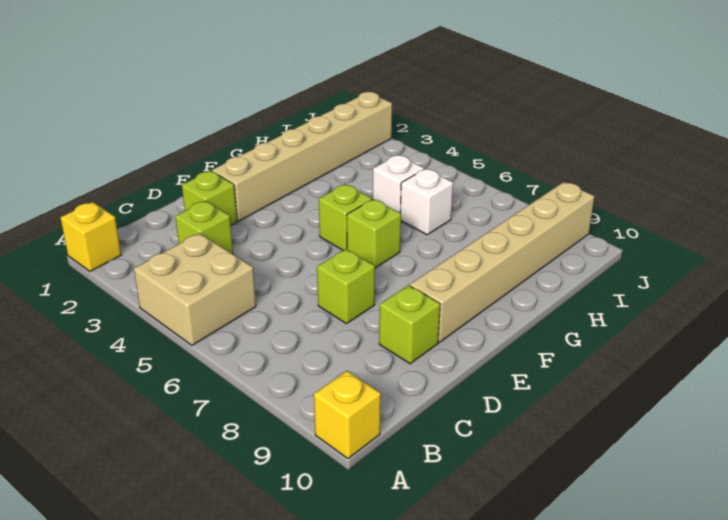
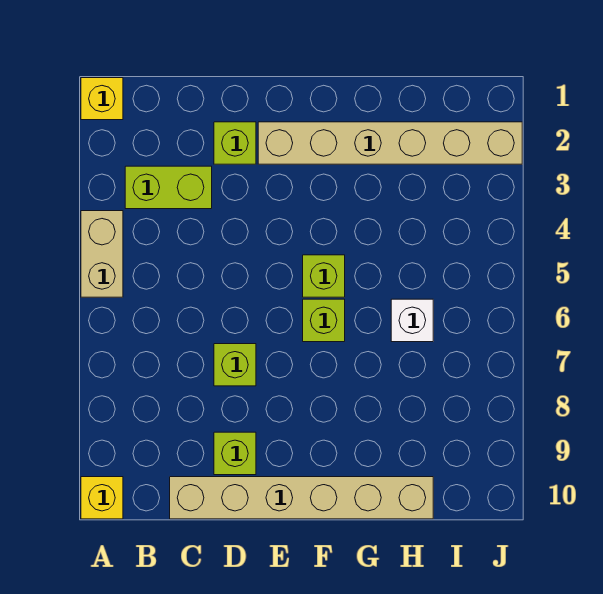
tan brick A4:B5 level 1 -> tan brick A4:A5 level 1
lime brick C3 level 1 -> lime brick B3:C3 level 1
tan brick E9:J9 level 1 -> tan brick C10:H10 level 1
white brick H5 level 1 -> none

